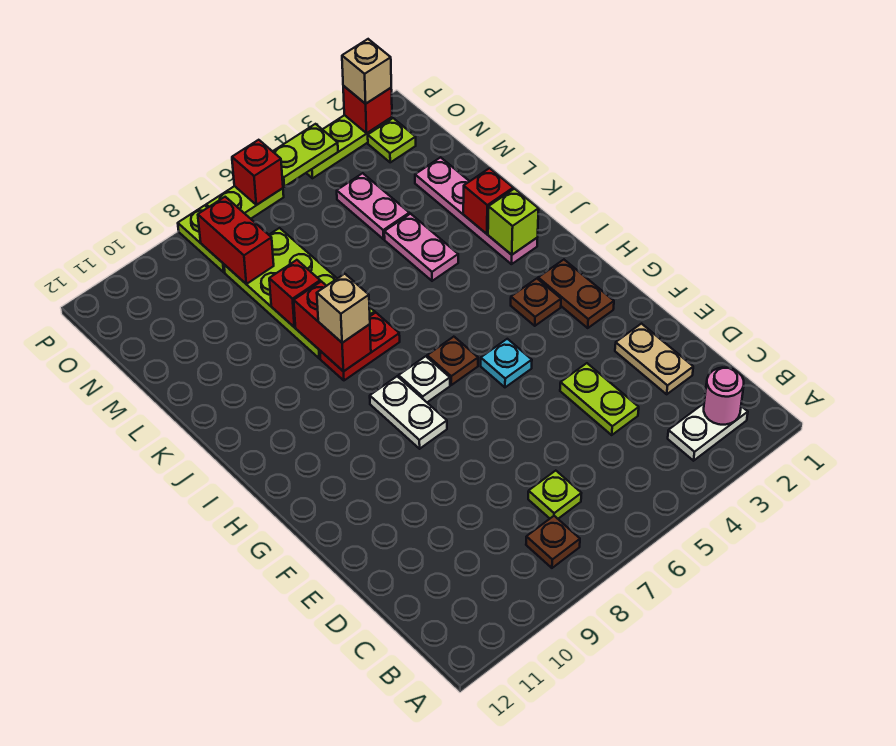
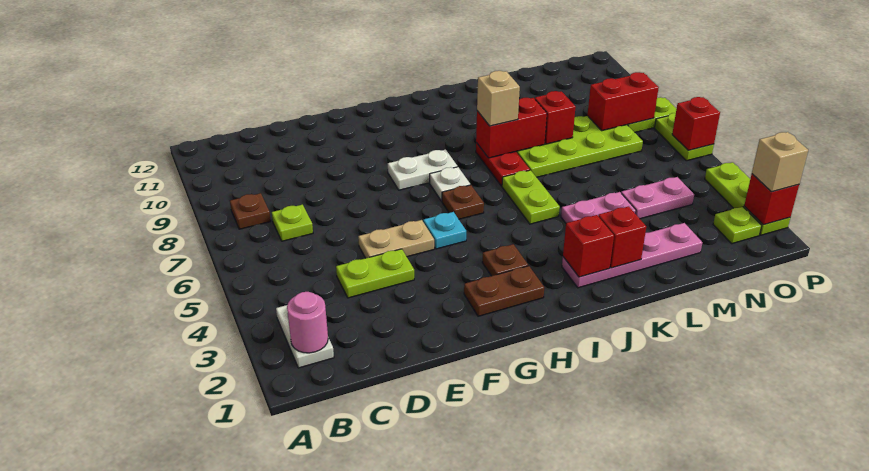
tan plate D2:E2 level 1 -> tan plate E5:F5 level 1
lime brick J2 level 2 -> red brick J2 level 2
lime plate P4:P5 level 2 -> lime plate J5:J6 level 1

